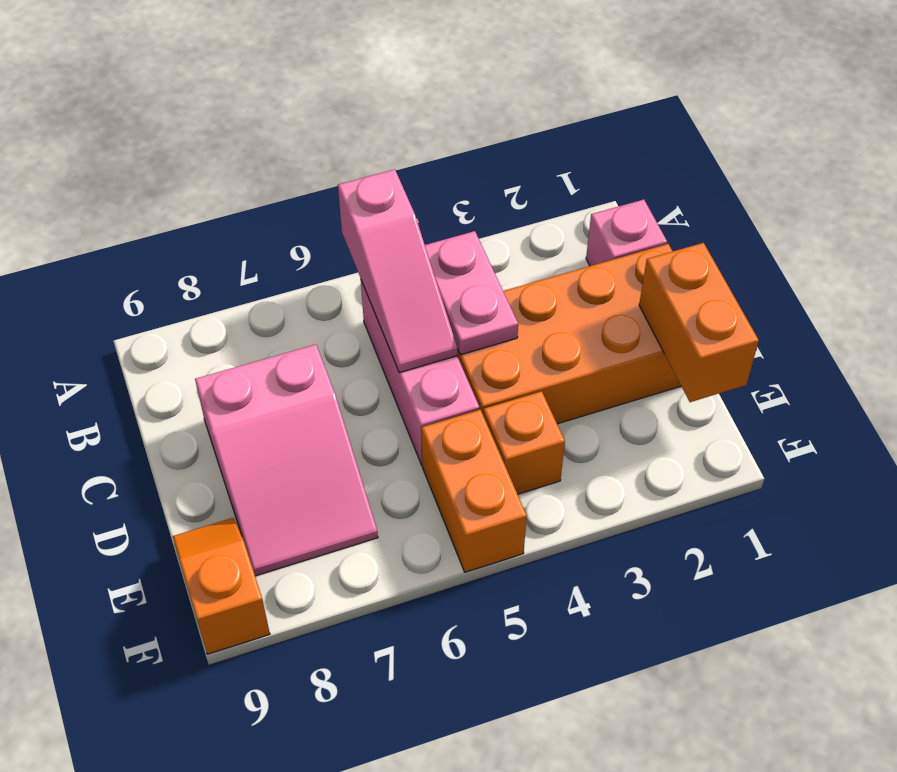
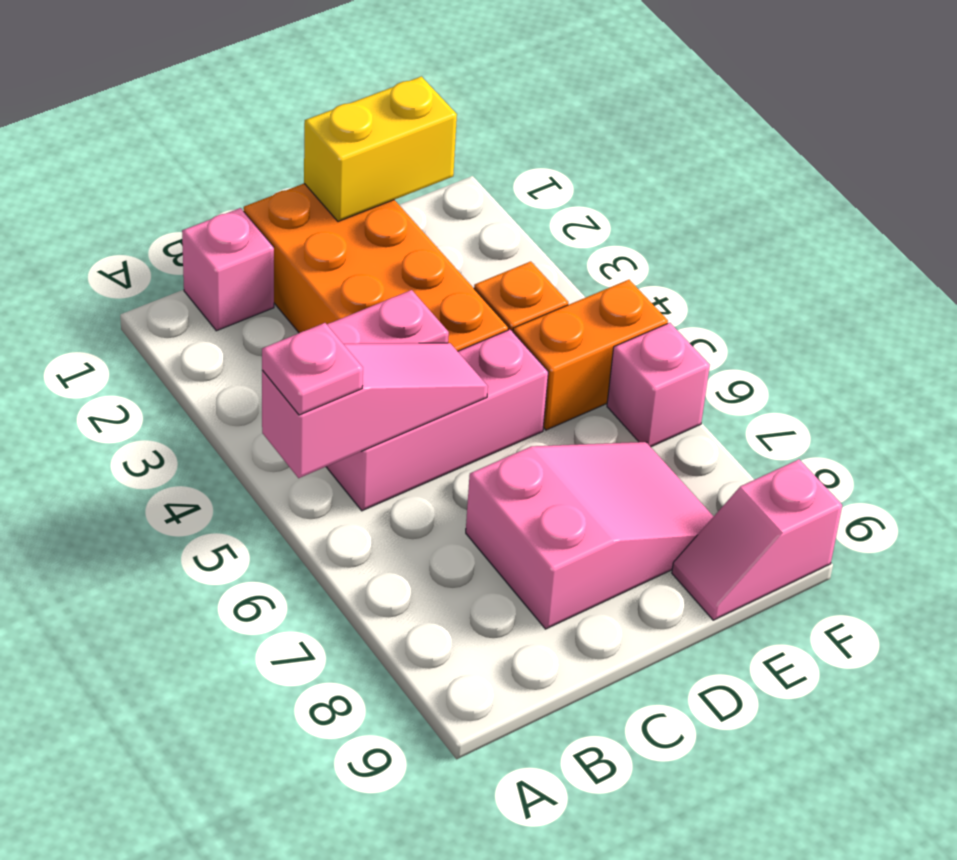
none -> pink plate A5 level 3
orange brick D1:E1 level 2 -> yellow brick D1:E1 level 2
orange slope E9:F9 level 1 top F -> pink slope E9:F9 level 1 top F
none -> pink brick F6 level 1

